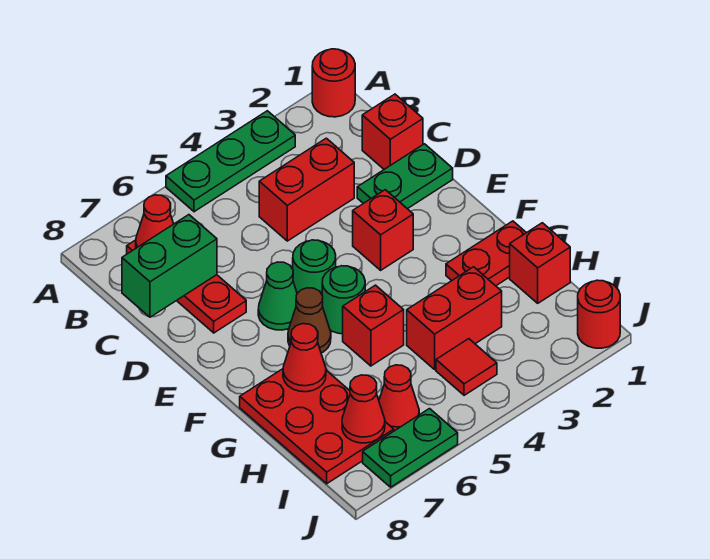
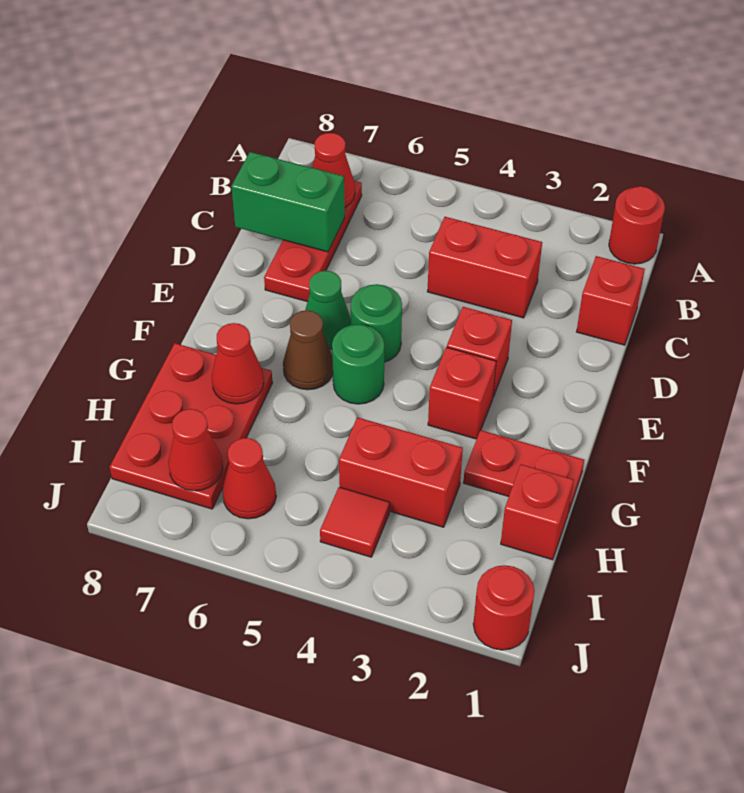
green plate A3:A5 level 1 -> none
green plate D1:D2 level 1 -> none
red brick G5 level 1 -> red brick F3 level 1
green plate J6:J7 level 1 -> none

